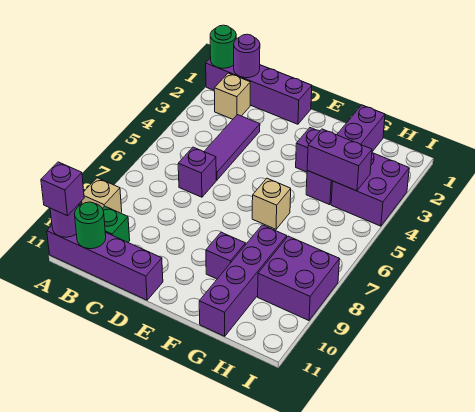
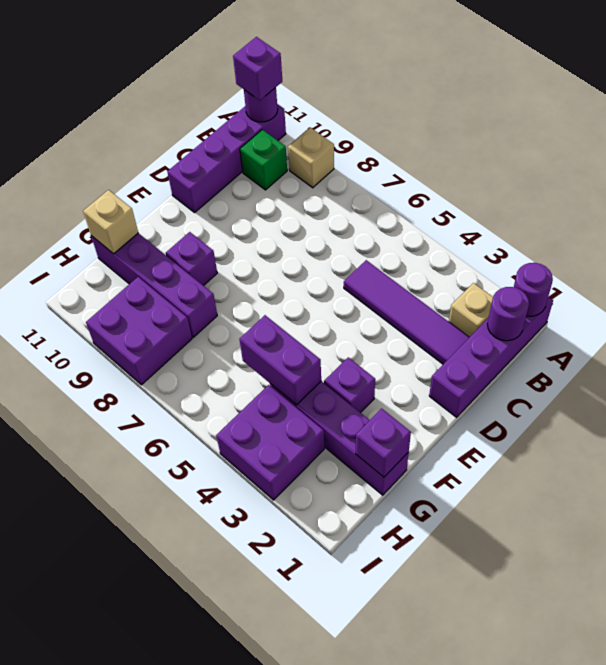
green round brick A1 level 2 -> purple round brick A1 level 2
green round brick B11 level 2 -> none
purple tile C3:C5 level 1 -> purple tile C2:C5 level 1
purple brick C6 level 1 -> purple brick G1 level 2
tan brick F6 level 1 -> tan brick G11 level 2
purple brick G4:H4 level 2 -> purple brick G4:G5 level 2

